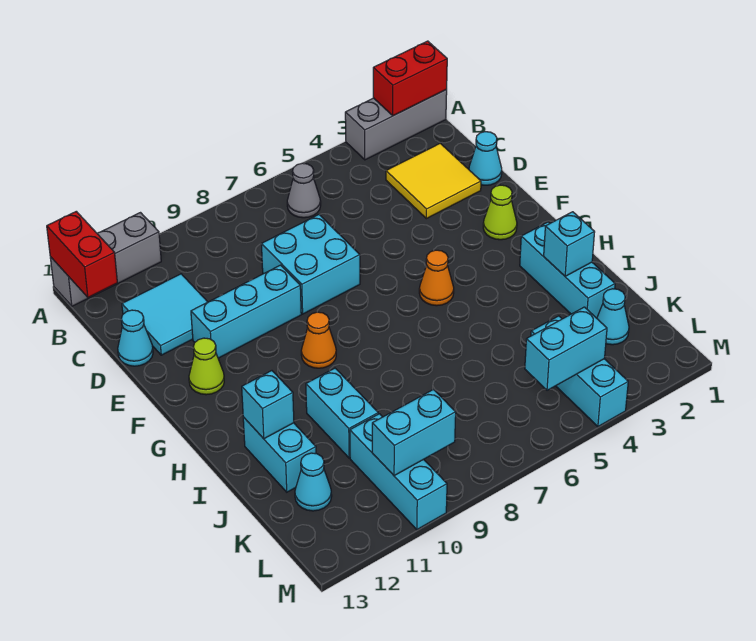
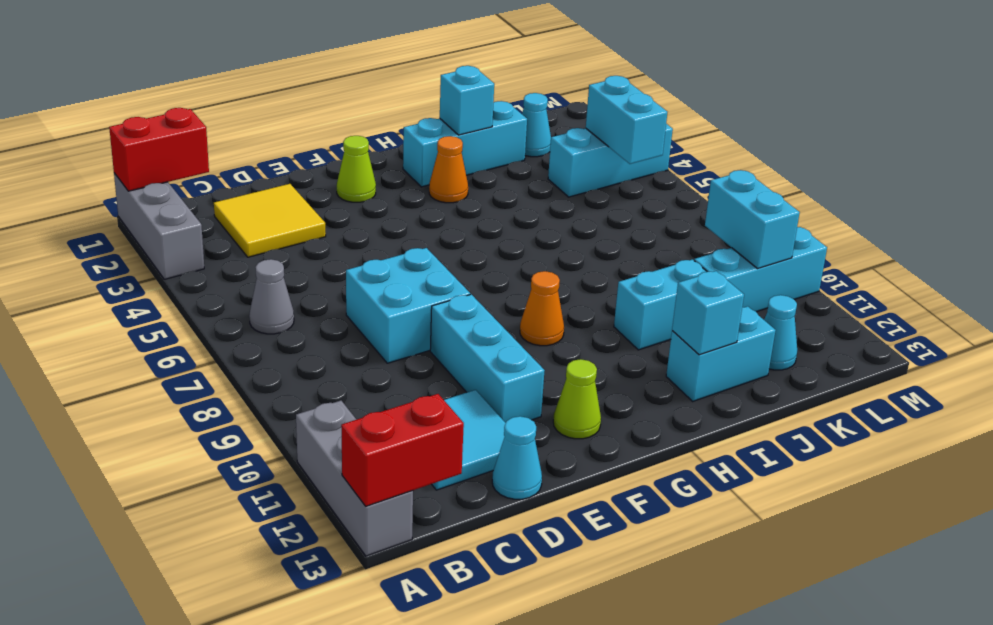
red brick A1:A2 level 2 -> red brick A1:B1 level 2
cyan cone D1 level 1 -> none
orange cone G5 level 1 -> orange cone H3 level 1

